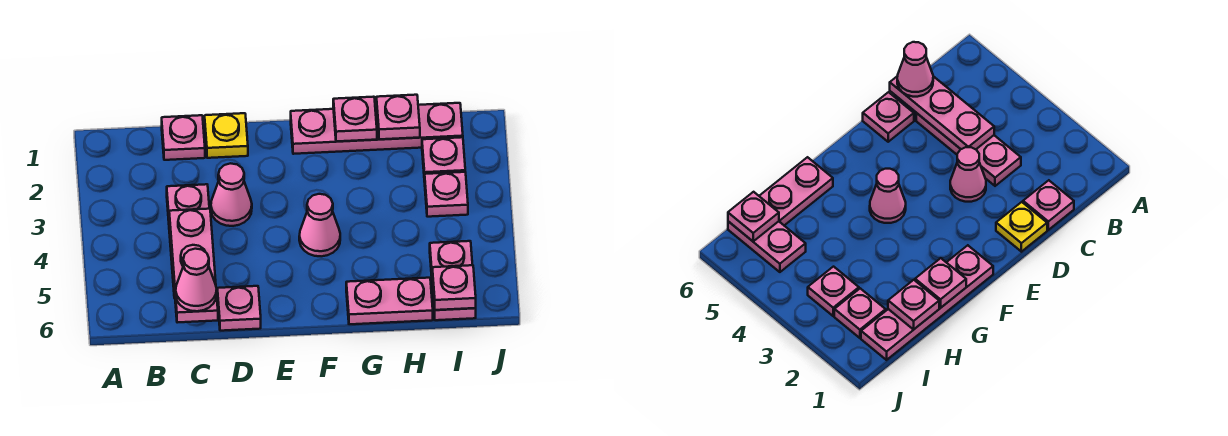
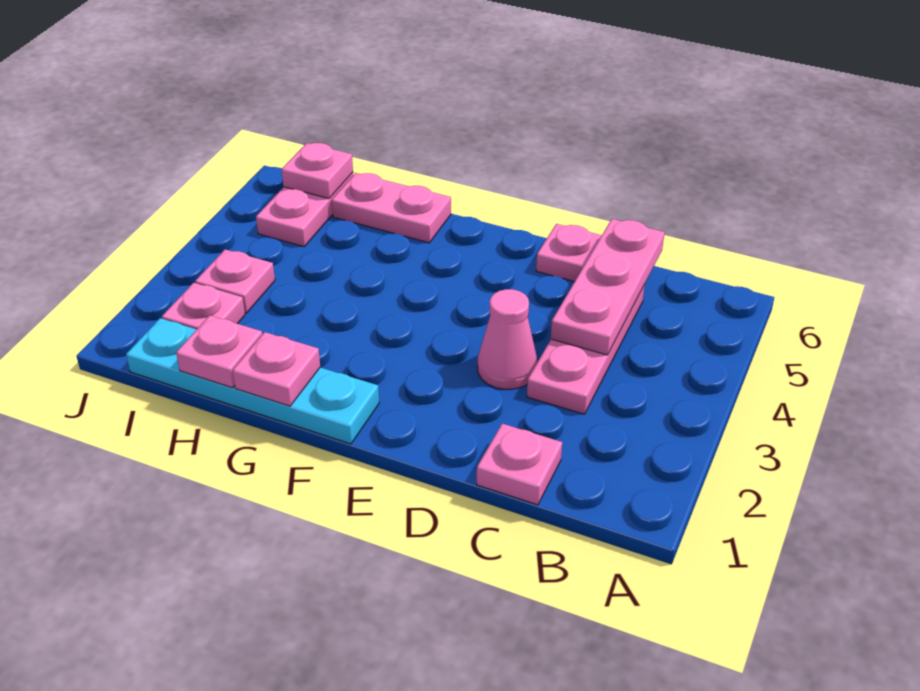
pink cone C6 level 3 -> none
yellow plate D1 level 1 -> none
pink plate F1:I1 level 1 -> cyan plate F1:I1 level 1
pink cone F4 level 1 -> none

